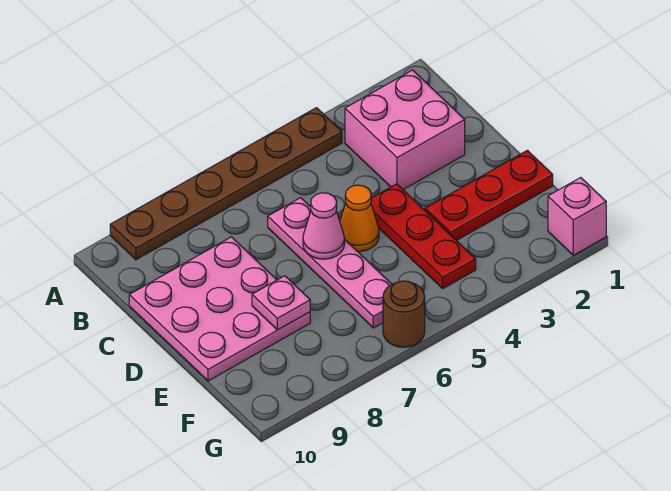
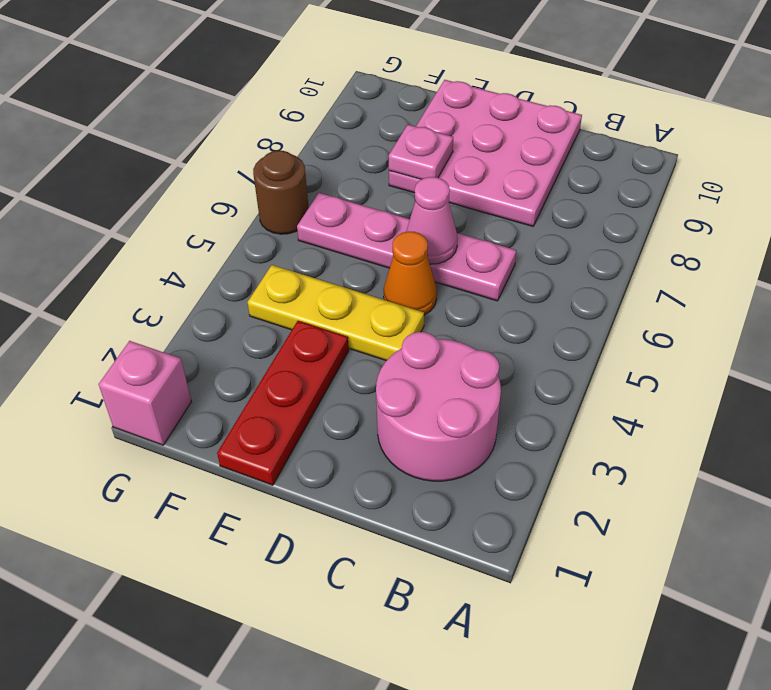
brown plate A4:A9 level 1 -> none
pink brick B2:C3 level 1 -> pink round brick B2:C3 level 1
red plate D4:F4 level 1 -> yellow plate D4:F4 level 1

